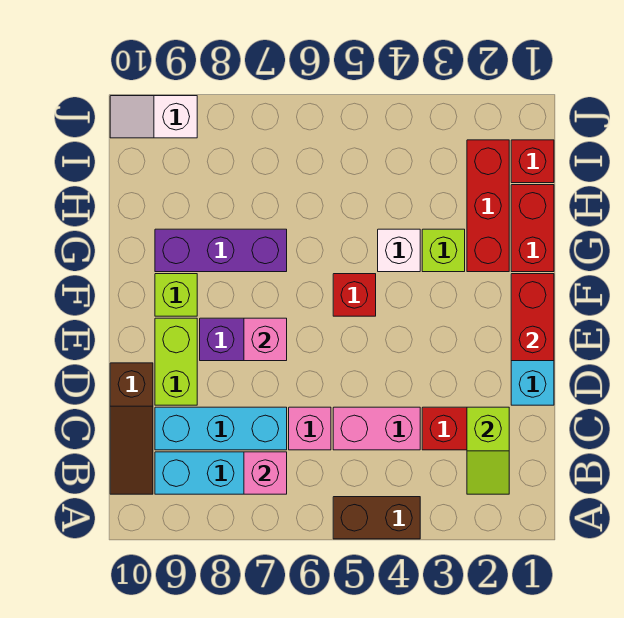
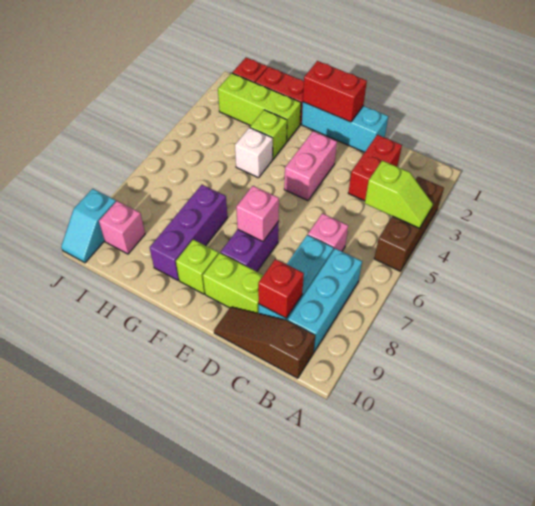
brown brick A4:A5 level 1 -> brown brick A3:A5 level 1
lime slope B2:C2 level 2 top C -> lime slope A4:B4 level 2 top B
pink brick B7 level 2 -> pink brick I9 level 1
brown slope B10:D10 level 1 top D -> brown slope B10:D10 level 1 top B
pink brick C4:C5 level 1 -> pink brick E3:E4 level 1
red brick F5 level 1 -> red brick C9 level 2
red brick G2:I2 level 1 -> lime brick G2:I2 level 1
white slope J9:J10 level 1 top 9 -> cyan slope J9:J10 level 1 top 9

